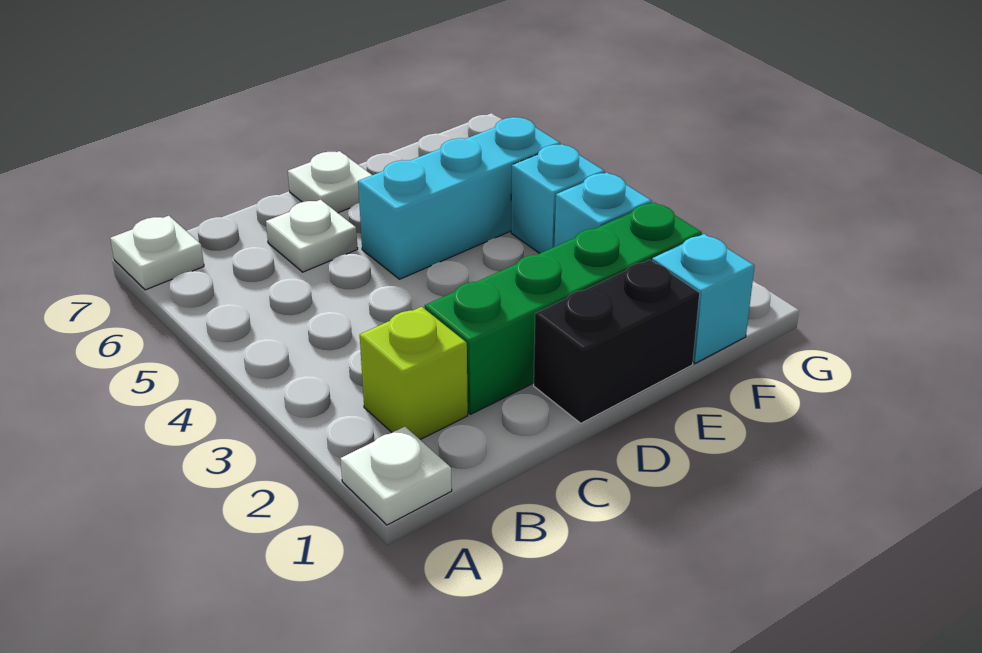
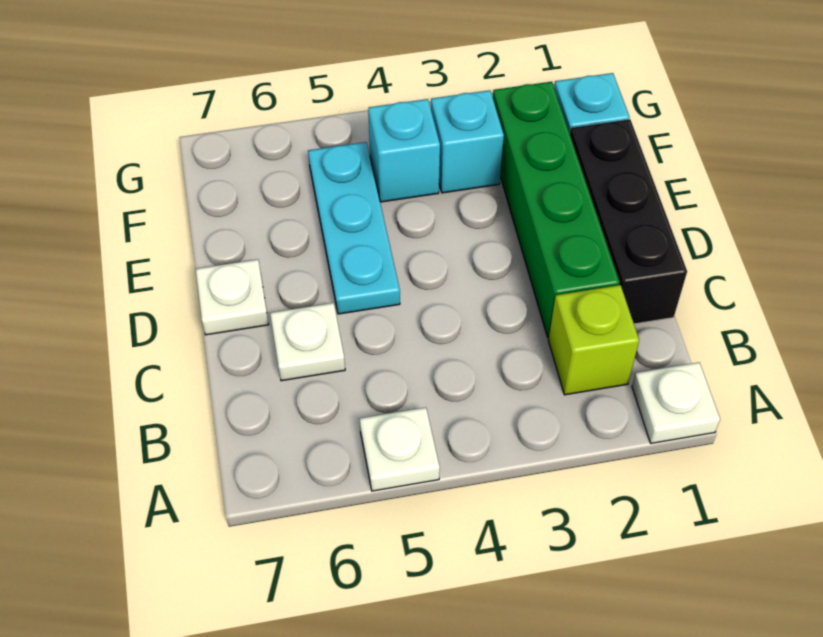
white plate A7 level 1 -> white plate A5 level 1
black brick D1:E1 level 1 -> black brick C1:E1 level 1
cyan brick D5:F5 level 1 -> cyan plate D5:F5 level 1

